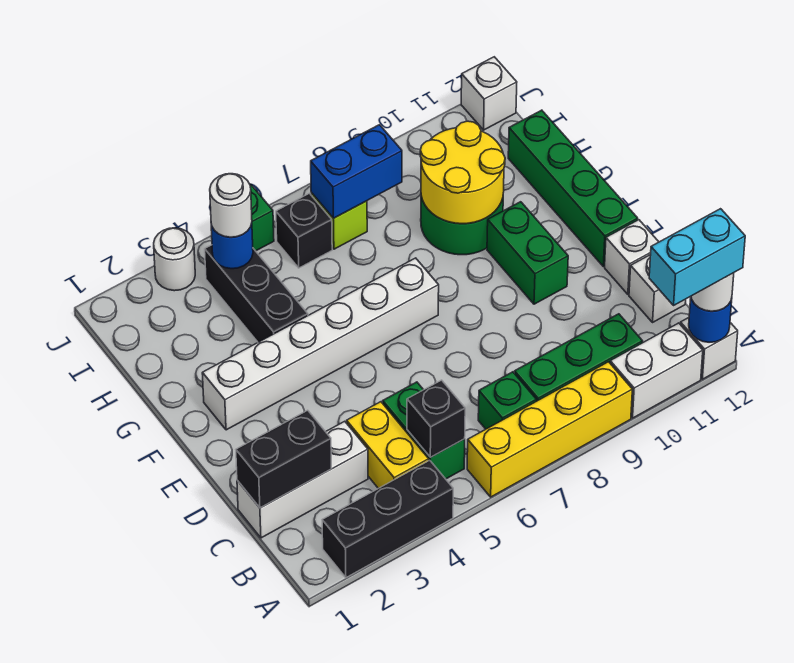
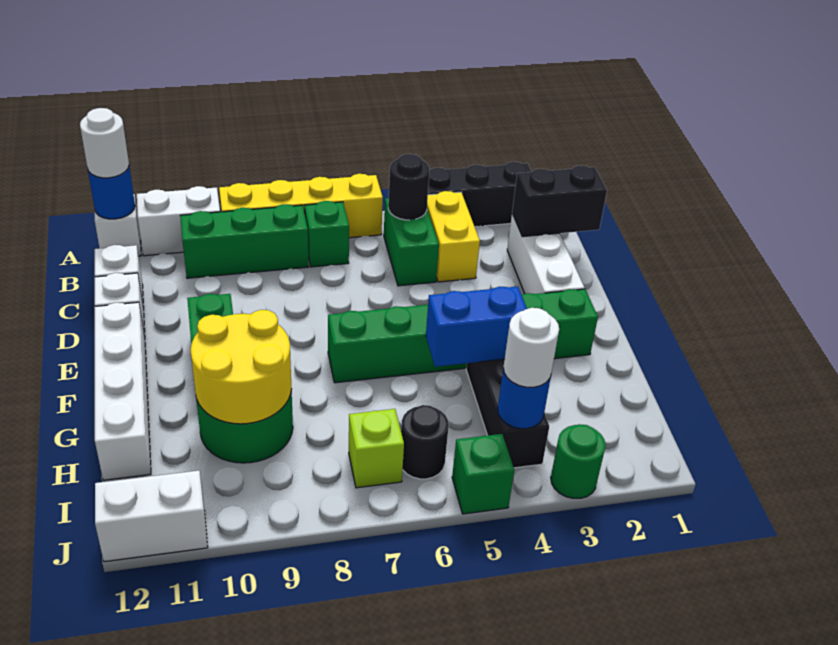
cyan brick A11:A12 level 4 -> none
black brick B5 level 2 -> black round brick B5 level 2
white brick C1:C3 level 1 -> white brick C2:E2 level 1
green brick E12:H12 level 1 -> white brick E12:H12 level 1
white brick F2:F7 level 1 -> green brick F2:F7 level 1
black brick I6 level 1 -> black round brick I6 level 1
blue brick I7:I8 level 2 -> blue brick G4:G5 level 2
white round brick J3 level 1 -> green round brick J3 level 1
white brick J12 level 1 -> white brick J11:J12 level 1

